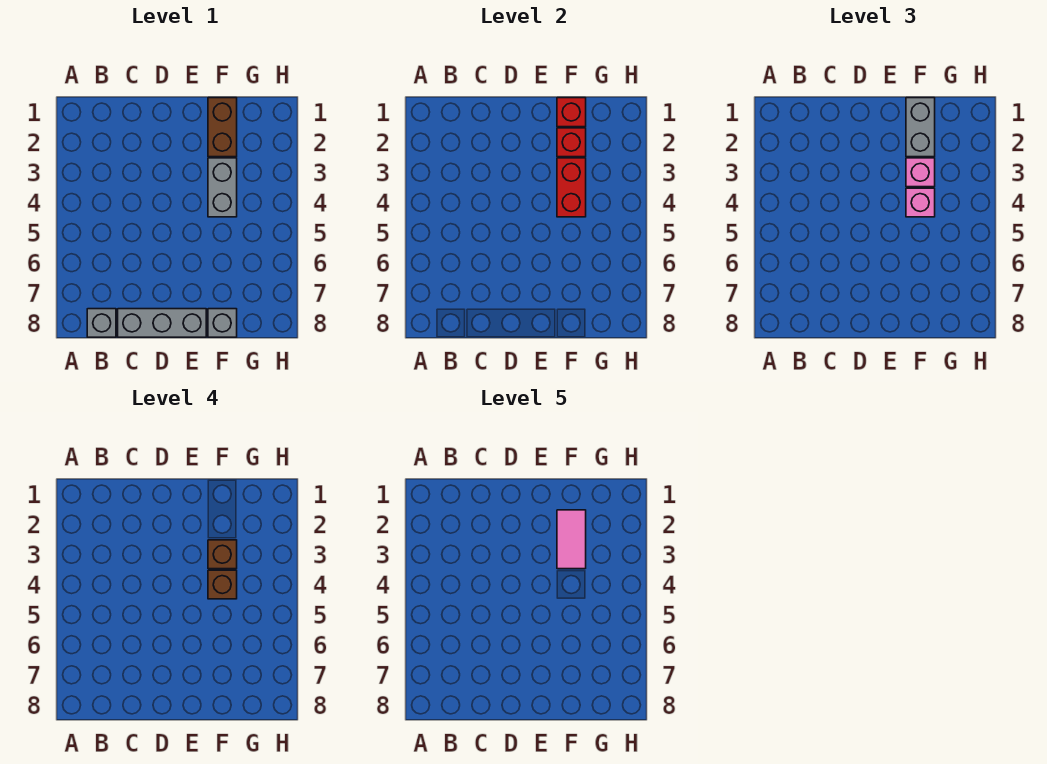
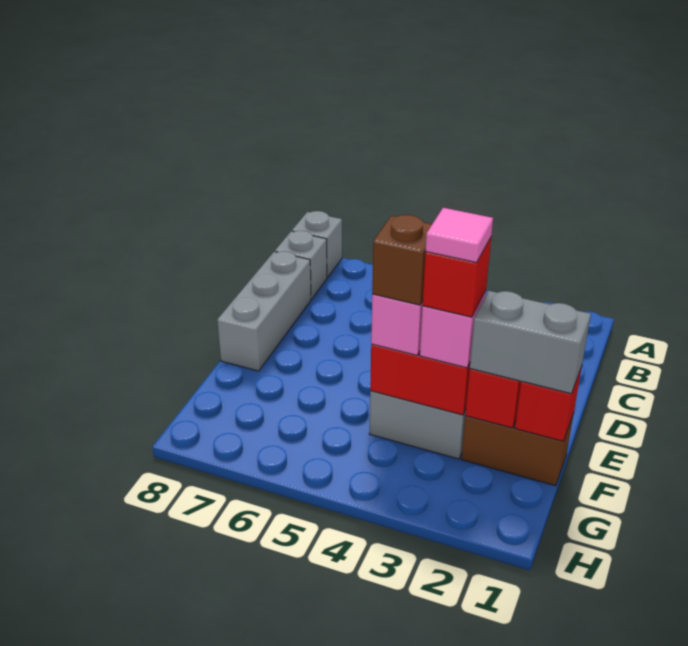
pink tile F2:F3 level 5 -> pink tile F3 level 5
brown brick F3 level 4 -> red brick F3 level 4
grey brick F8 level 1 -> grey brick A8 level 1

